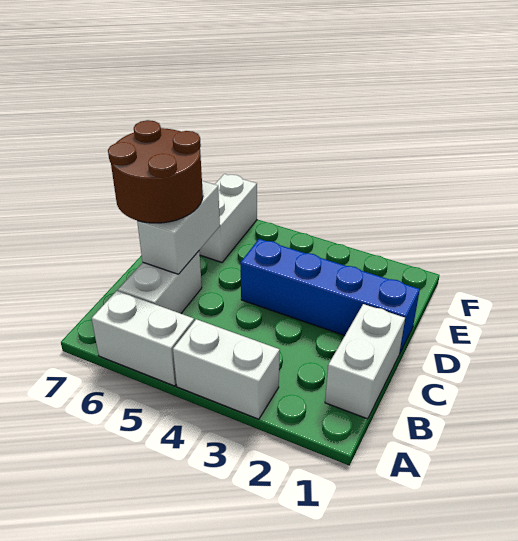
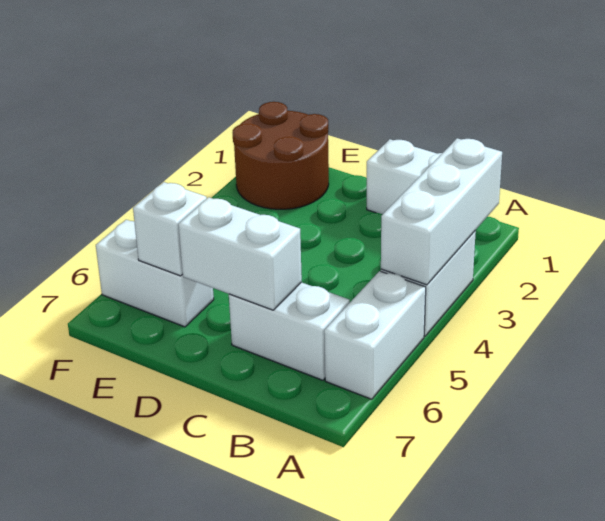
none -> white brick A2:A4 level 2
brown round brick C6:D7 level 3 -> brown round brick E1:F2 level 1
blue brick D1:D4 level 1 -> none
none -> white brick E6 level 2

